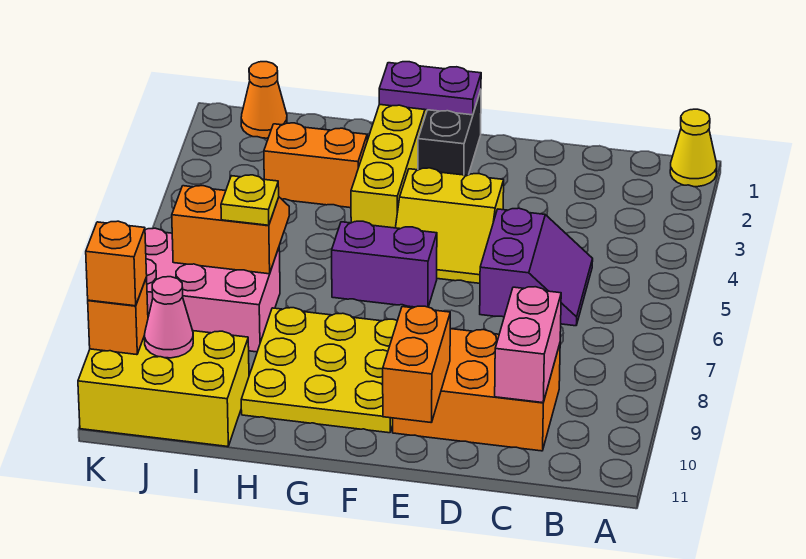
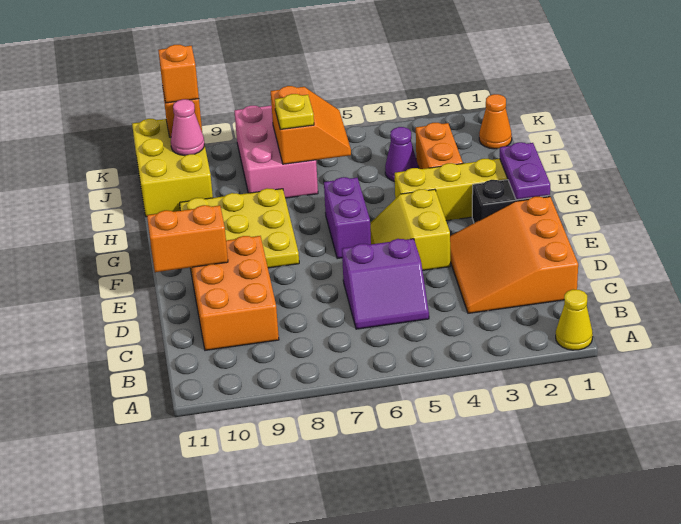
none -> orange slope C1:E3 level 1 top 1
pink brick C9:C10 level 2 -> none
none -> purple cone I4 level 1

